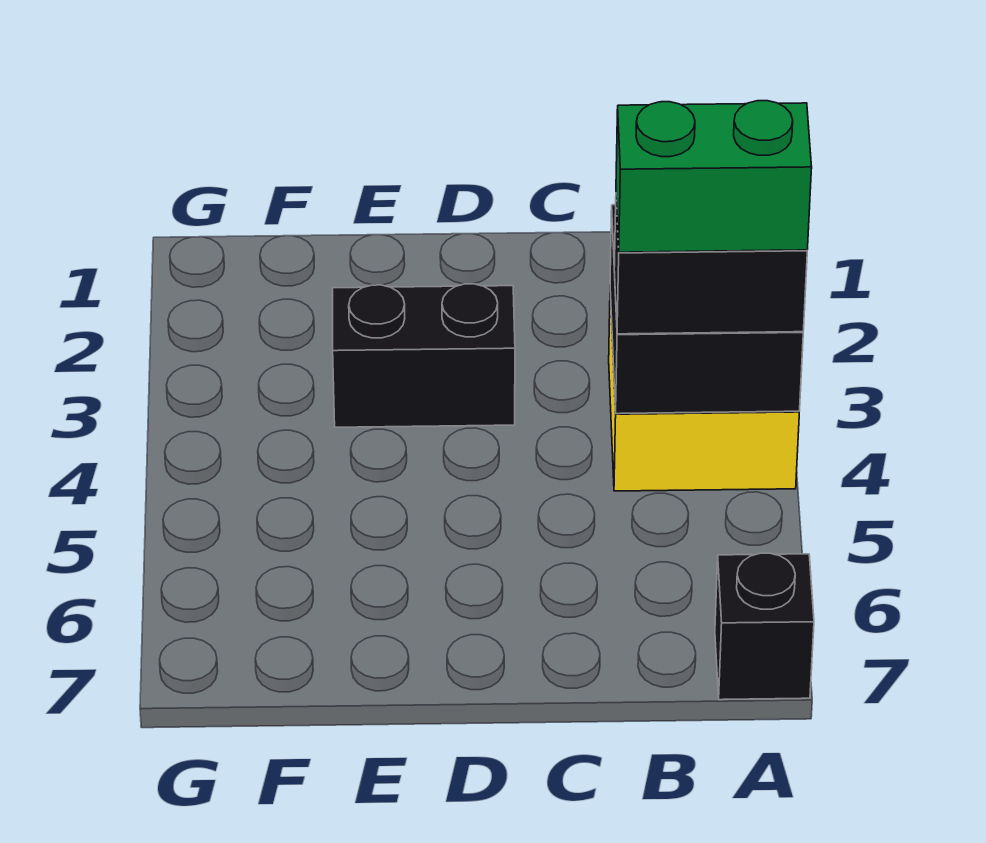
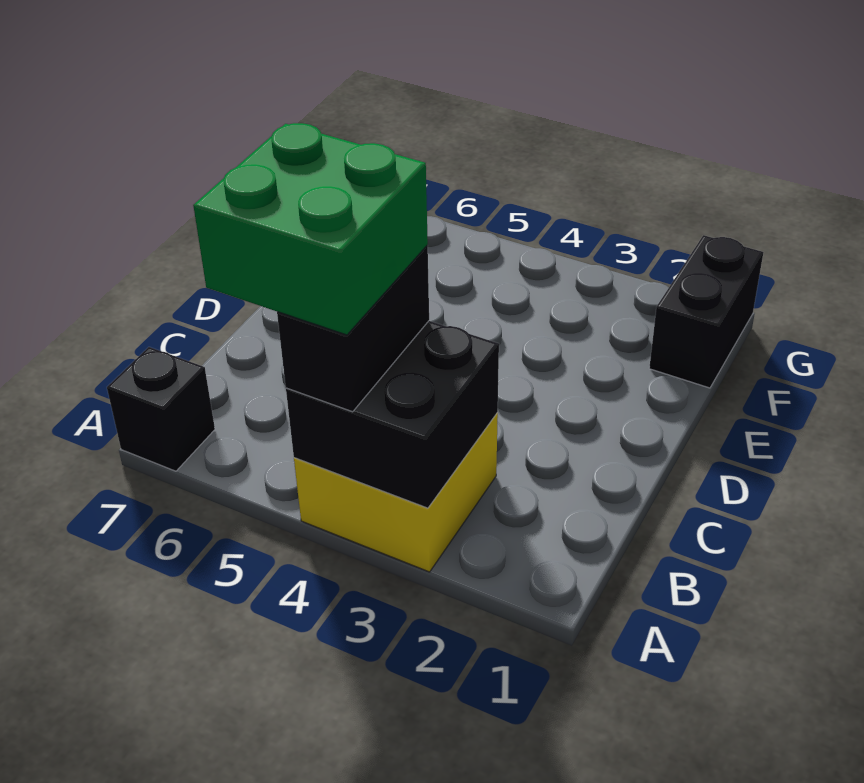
green brick A4:B4 level 4 -> green brick A4:B5 level 4
black brick D3:E3 level 1 -> black brick F1:G1 level 1

